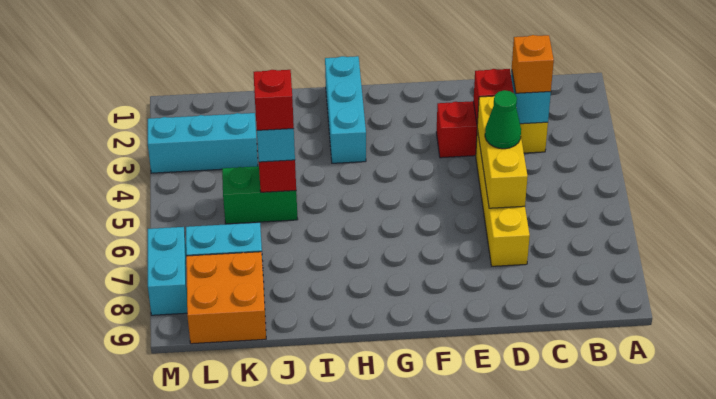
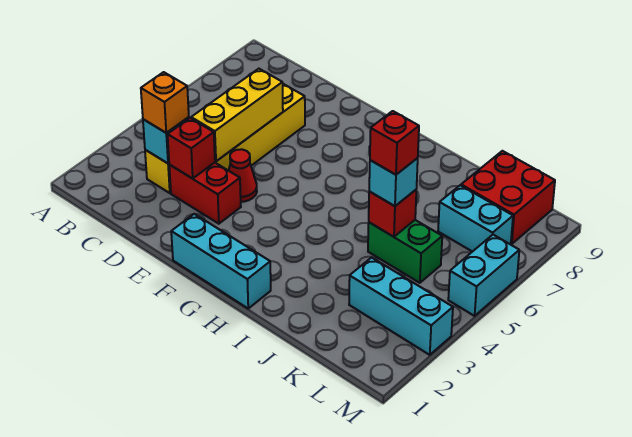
green cone D5 level 3 -> none
none -> red cone E4 level 1
cyan brick H1:H3 level 1 -> cyan brick F1:H1 level 1
orange brick K8:L9 level 1 -> red brick K8:L9 level 1
cyan brick M7:M8 level 1 -> cyan brick M5:M6 level 1

